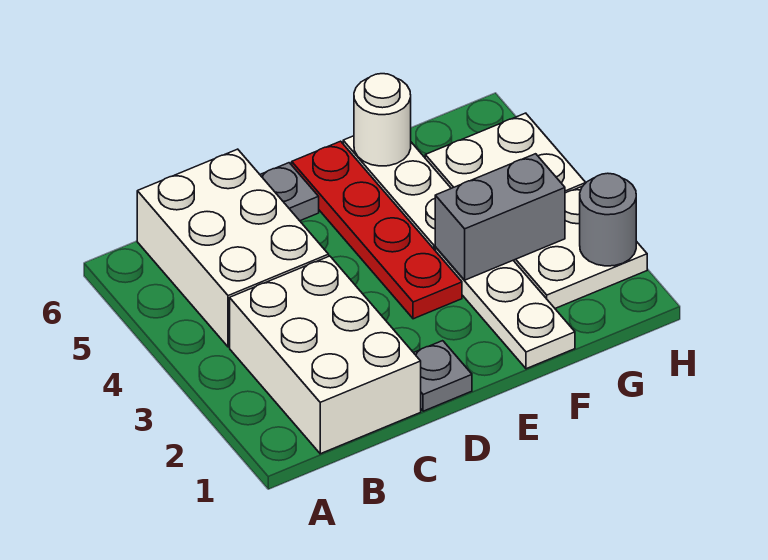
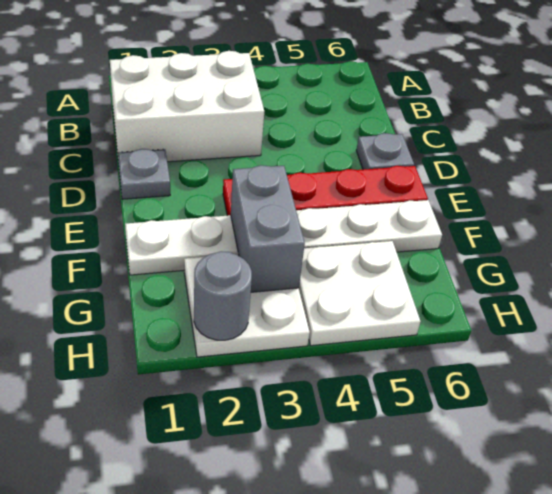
white brick B4:C6 level 1 -> none
white round brick F6 level 2 -> none

